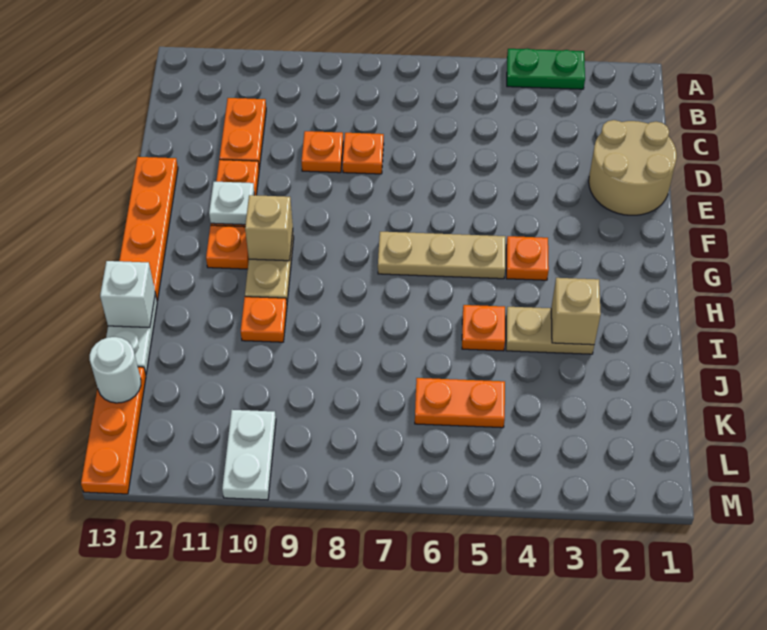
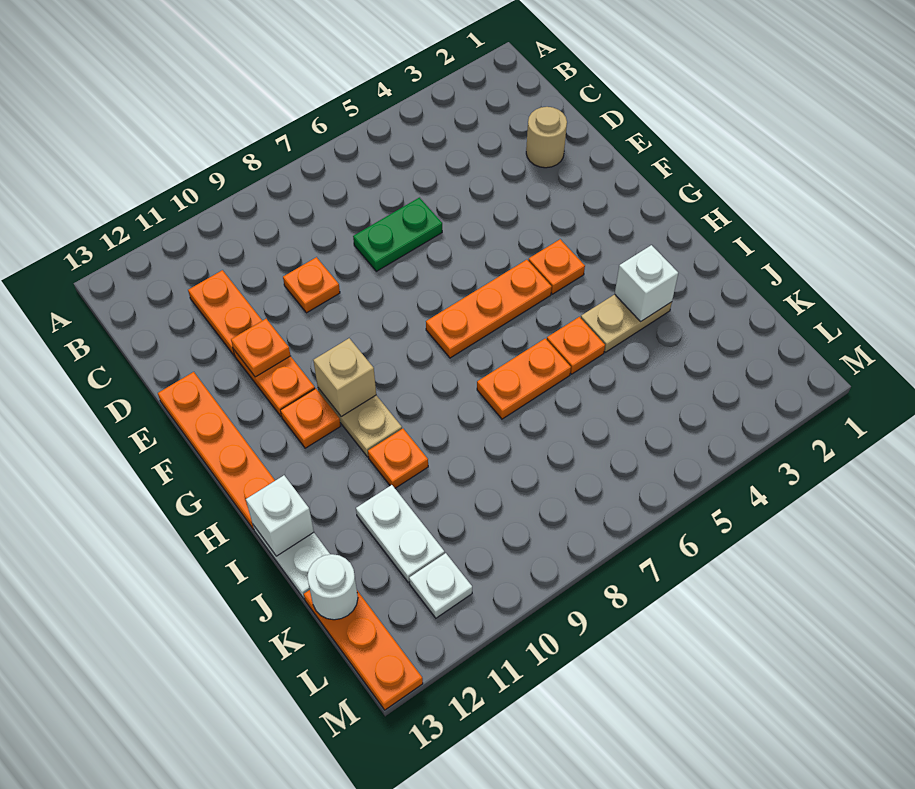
green plate A3:A4 level 1 -> green plate D6:D7 level 1
tan round brick D1:E2 level 1 -> tan round brick D2 level 1
orange plate D8 level 1 -> orange plate E11 level 2
white plate F11 level 2 -> white plate L11 level 1
tan plate G5:G7 level 1 -> orange plate G5:G7 level 1
tan brick I3 level 2 -> white brick I3 level 2
orange plate K5:K6 level 1 -> orange plate I6:I7 level 1
white plate L10:M10 level 1 -> white plate J11:K11 level 1

